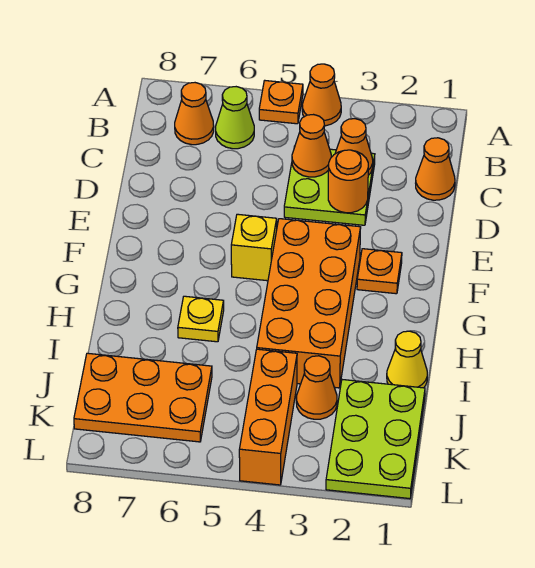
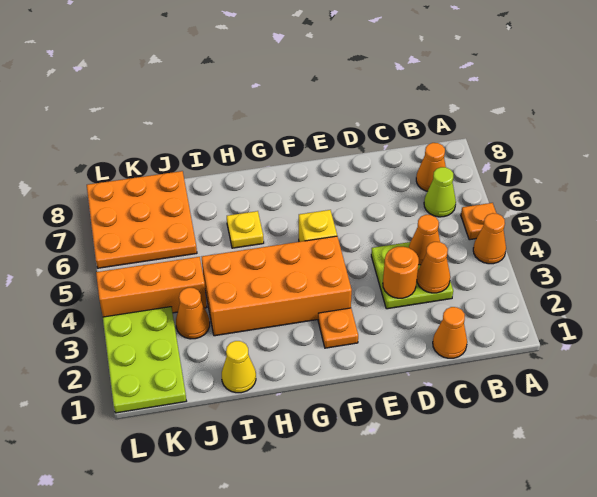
lime plate J1:L2 level 1 -> lime plate K1:L3 level 1
orange plate J6:K8 level 1 -> orange plate J6:L8 level 1

